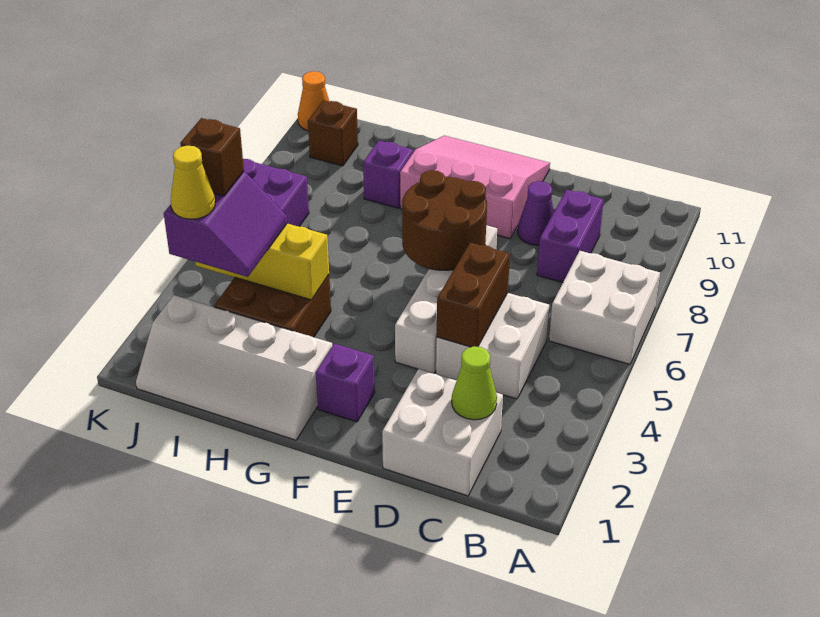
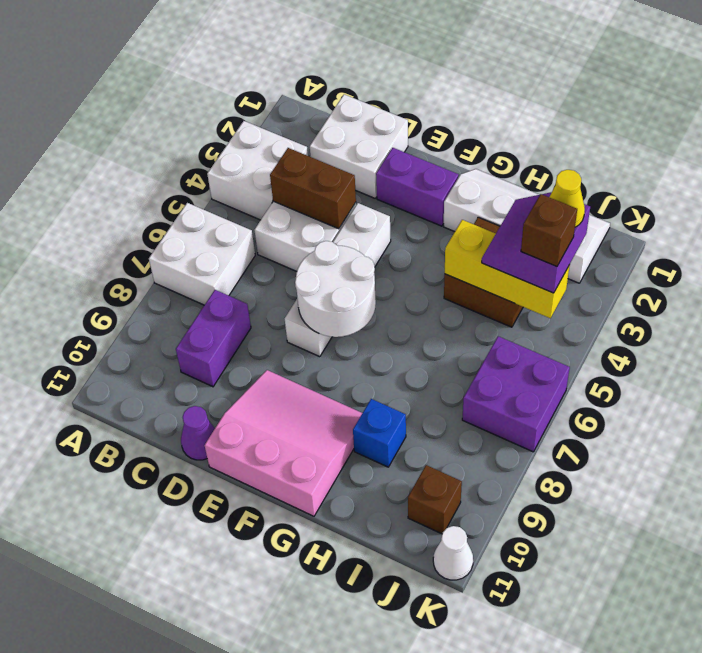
none -> white brick A3:B4 level 1
lime cone C2 level 2 -> none
brown brick D4:D5 level 2 -> brown brick C4:D4 level 2
purple cone D9 level 1 -> purple cone D11 level 1
brown round brick E6:F7 level 2 -> white round brick E6:F7 level 2
pink slope E9:G11 level 1 top 9 -> pink slope E9:G11 level 1 top 11
purple brick F2 level 1 -> purple brick E2:F2 level 1
purple brick H9 level 1 -> blue brick H9 level 1
orange cone K11 level 1 -> white cone K11 level 1

